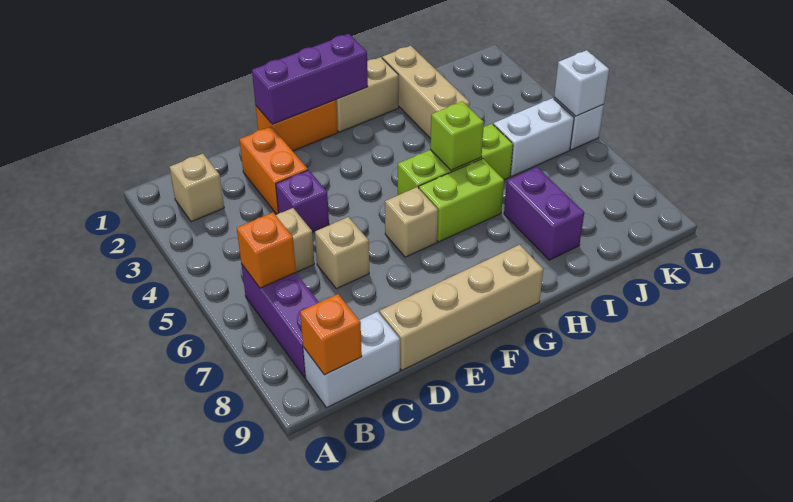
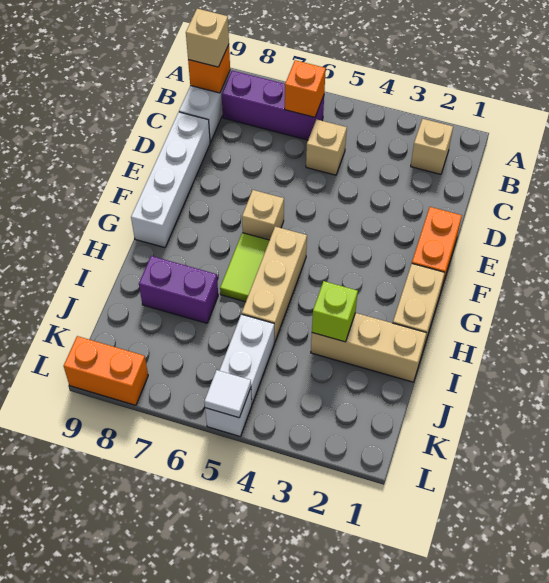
orange brick D2:D3 level 1 -> orange brick L8:L9 level 1
purple brick D4 level 1 -> none
tan brick D6 level 1 -> tan brick B9 level 3
tan brick D9:G9 level 1 -> white brick D9:G9 level 1
purple brick E1:G1 level 2 -> none
lime brick G5:I5 level 1 -> tan brick G5:I5 level 1
lime brick G6:H6 level 1 -> lime tile G6:H6 level 1
lime brick H5 level 2 -> lime brick I3 level 2
white brick L5 level 2 -> white tile L5 level 2

